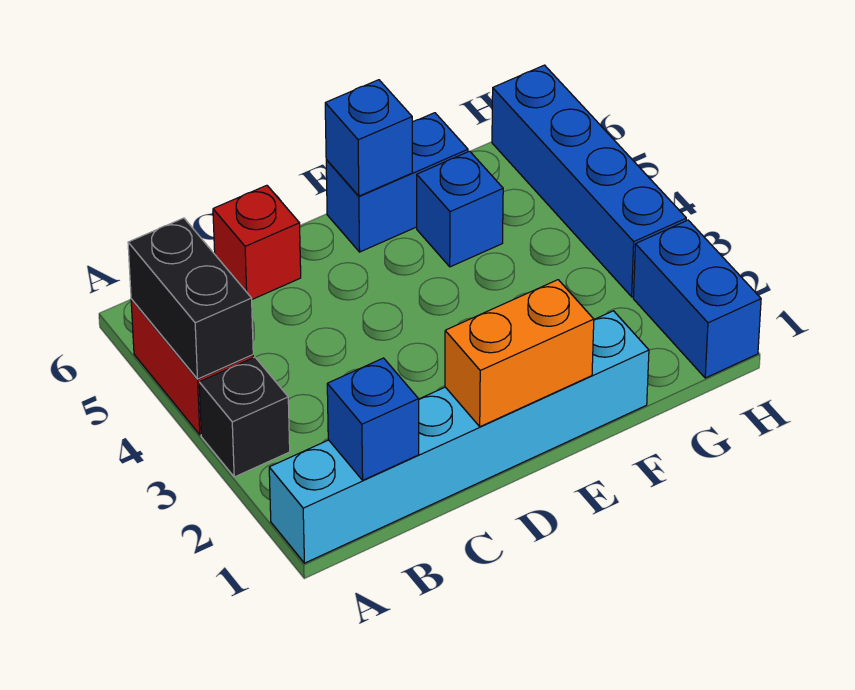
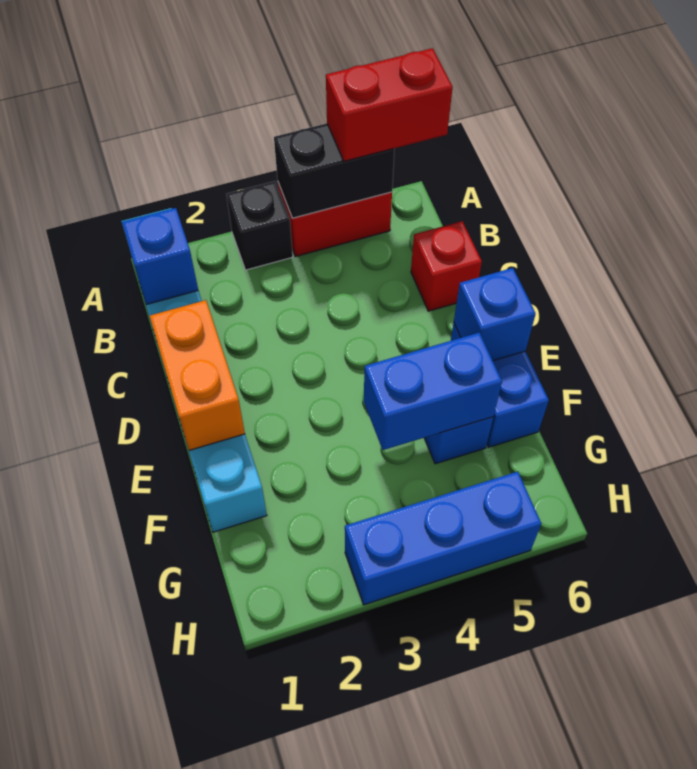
none -> red brick A5:A6 level 3
blue brick H1:H2 level 1 -> blue brick F4:F5 level 2
blue brick H3:H6 level 1 -> blue brick H3:H5 level 1

